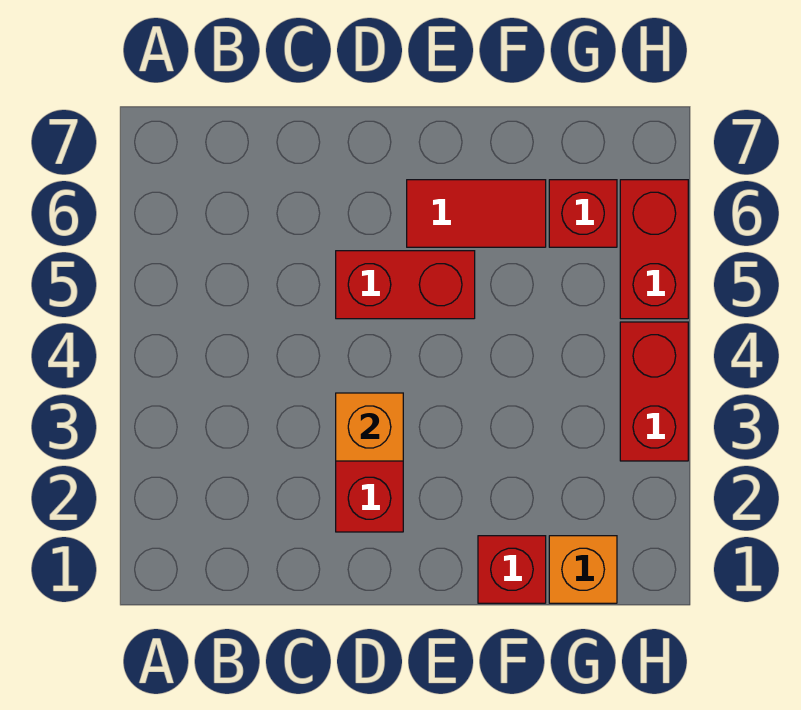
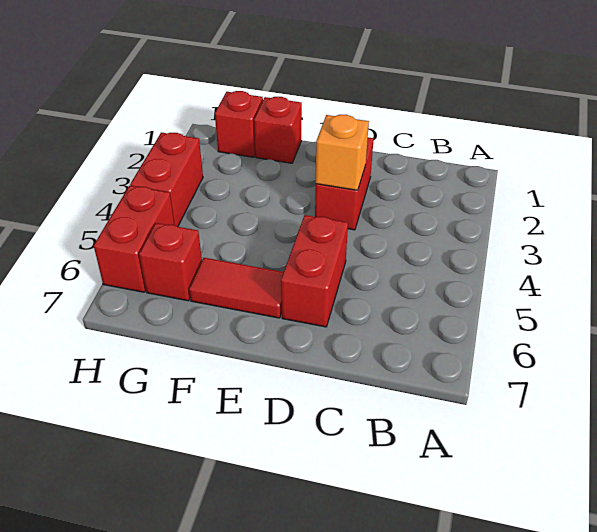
red brick D5:E5 level 1 -> red brick D5:D6 level 1
orange brick G1 level 1 -> red brick G1 level 1

